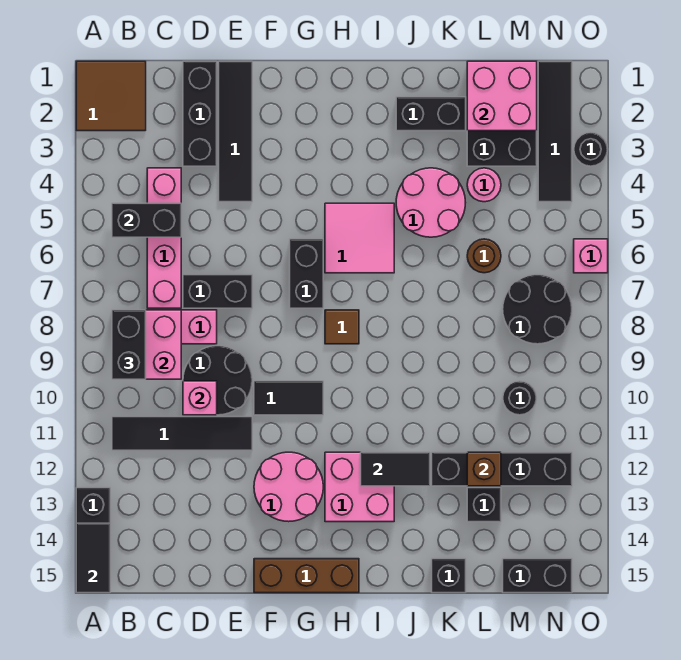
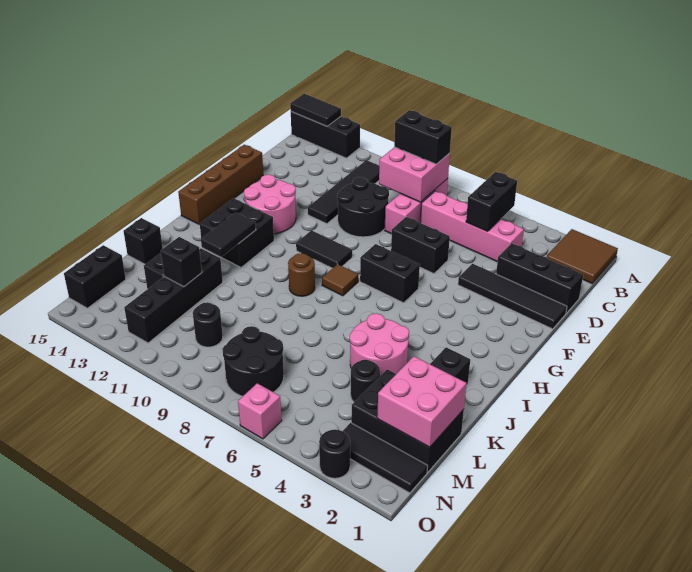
black brick D7:E7 level 1 -> black brick E6:E7 level 1
pink brick D10 level 2 -> none
black tile F10:G10 level 1 -> black tile G9:G10 level 1
brown brick F15:H15 level 1 -> brown brick E15:H15 level 1
pink tile H5:I6 level 1 -> none
pink brick H12:I13 level 1 -> black brick H12:I13 level 1
pink round brick L4 level 1 -> black round brick L4 level 1
brown round brick L6 level 1 -> brown round brick I9 level 1
brown brick L12 level 2 -> black brick L12 level 2
black tile N1:N4 level 1 -> black tile N1:N3 level 1

